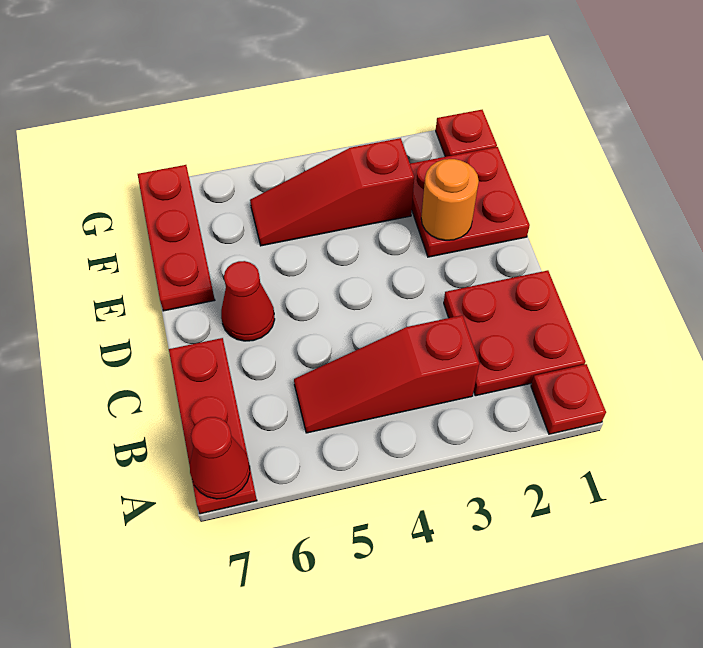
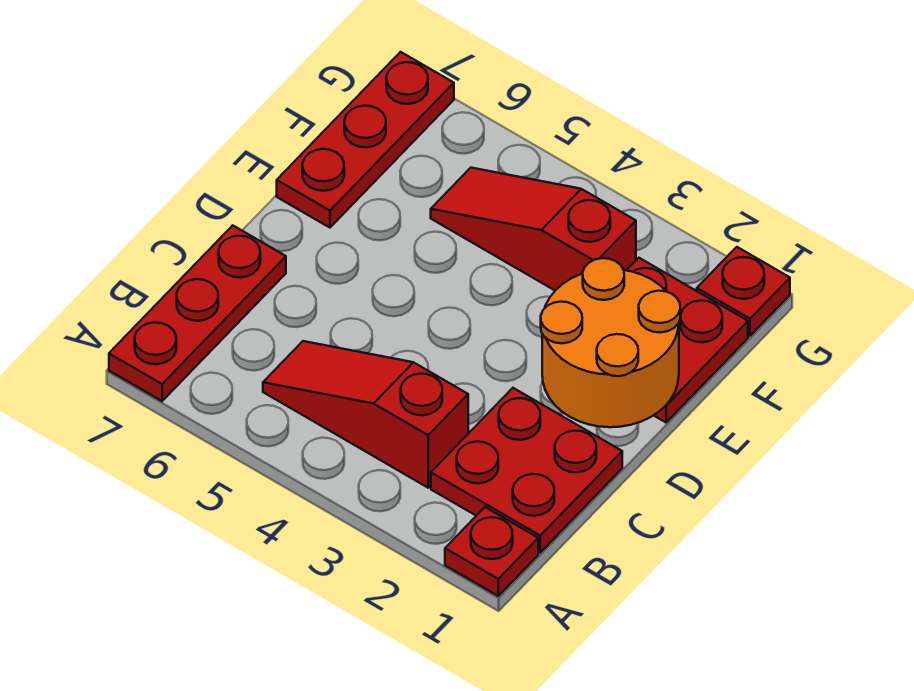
red cone A7 level 2 -> none
red cone D6 level 1 -> none
orange round brick E2 level 2 -> orange round brick D1:E2 level 2

